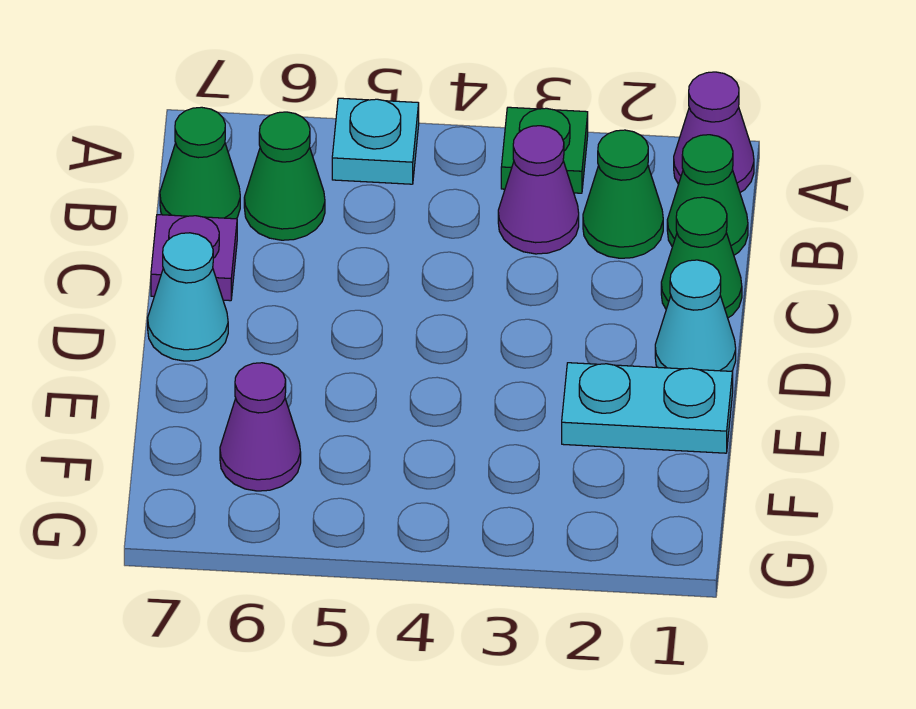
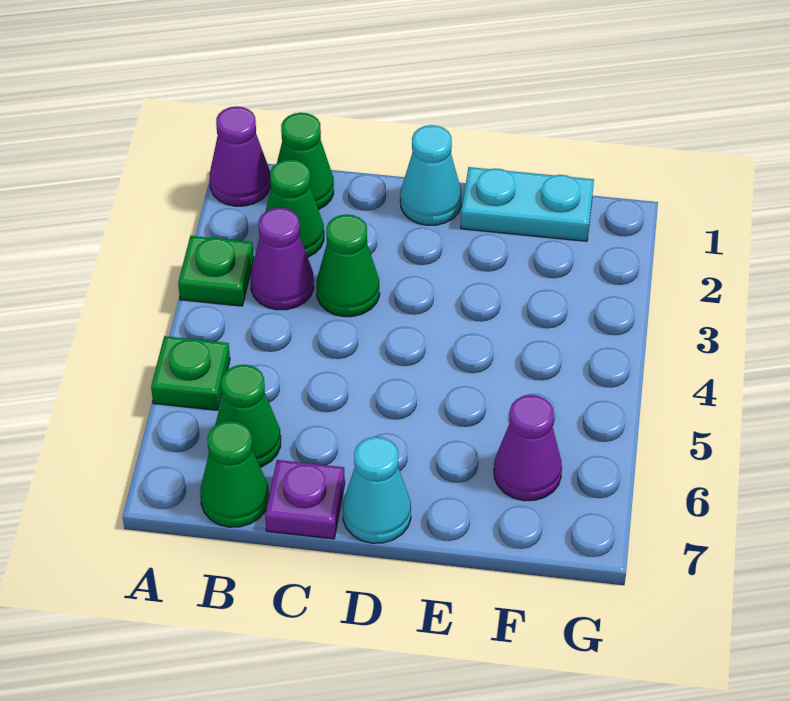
cyan plate A5 level 1 -> green plate A5 level 1
green cone C1 level 1 -> green cone C3 level 1
cyan plate E1:E2 level 1 -> cyan plate E1:F1 level 1

